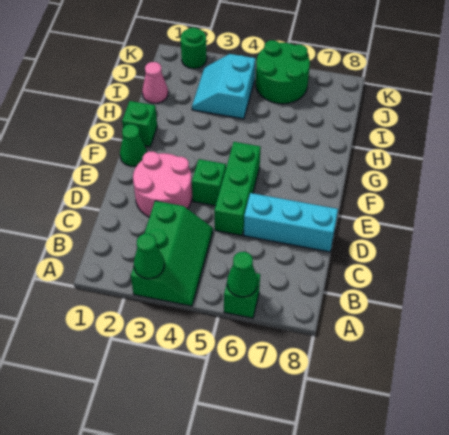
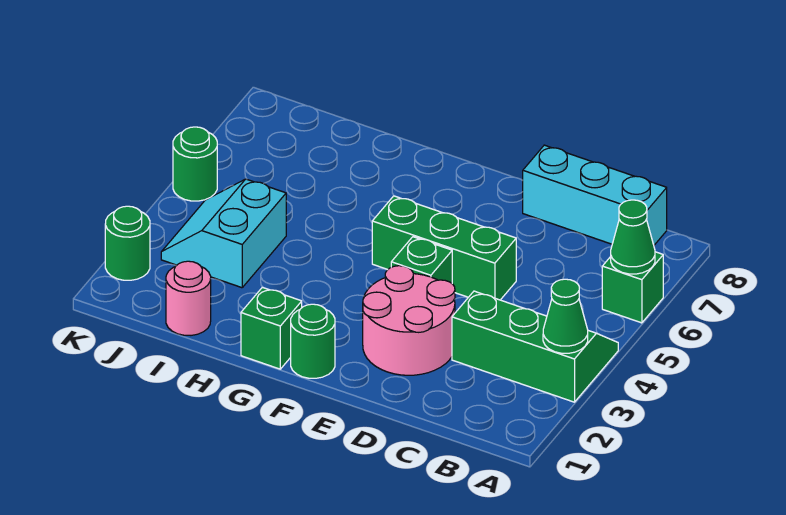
cyan brick D6:D8 level 1 -> cyan brick B8:D8 level 1
green cone F1 level 1 -> green round brick F1 level 1
pink cone I1 level 1 -> pink round brick I1 level 1
cyan slope I3:J4 level 1 top 4 -> cyan slope I3:J4 level 1 top I
green round brick J5:K6 level 1 -> green round brick K5 level 1

